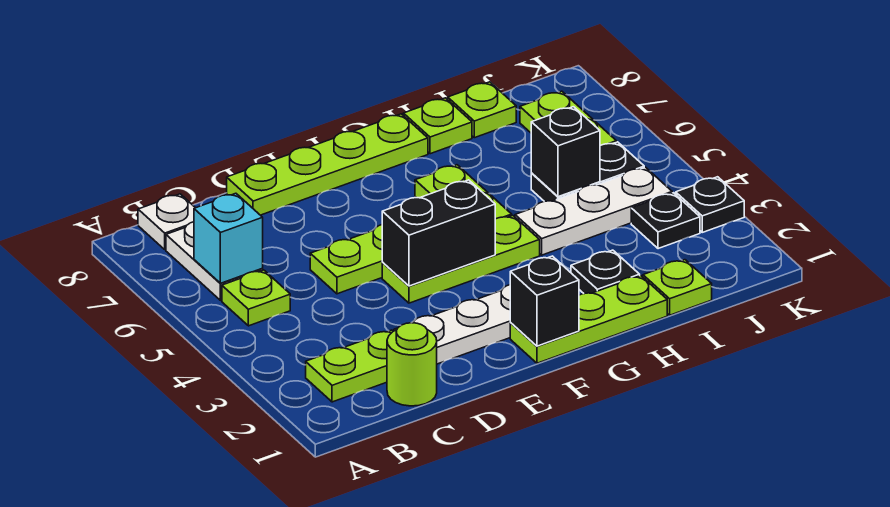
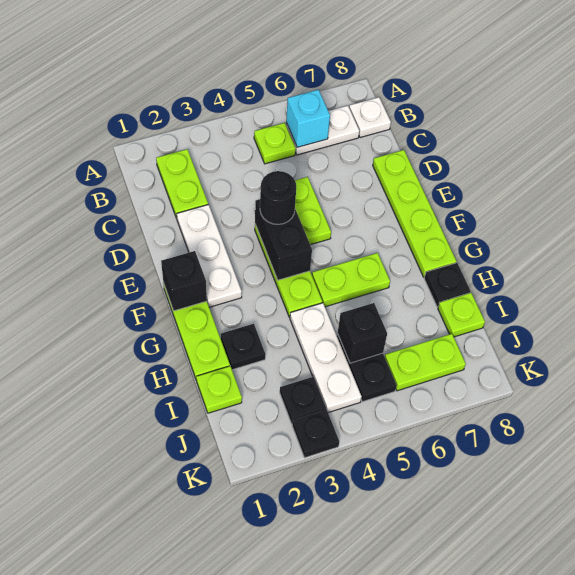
lime round brick C1 level 1 -> none
none -> black round brick E4 level 3
lime plate H8 level 1 -> black plate H8 level 1

